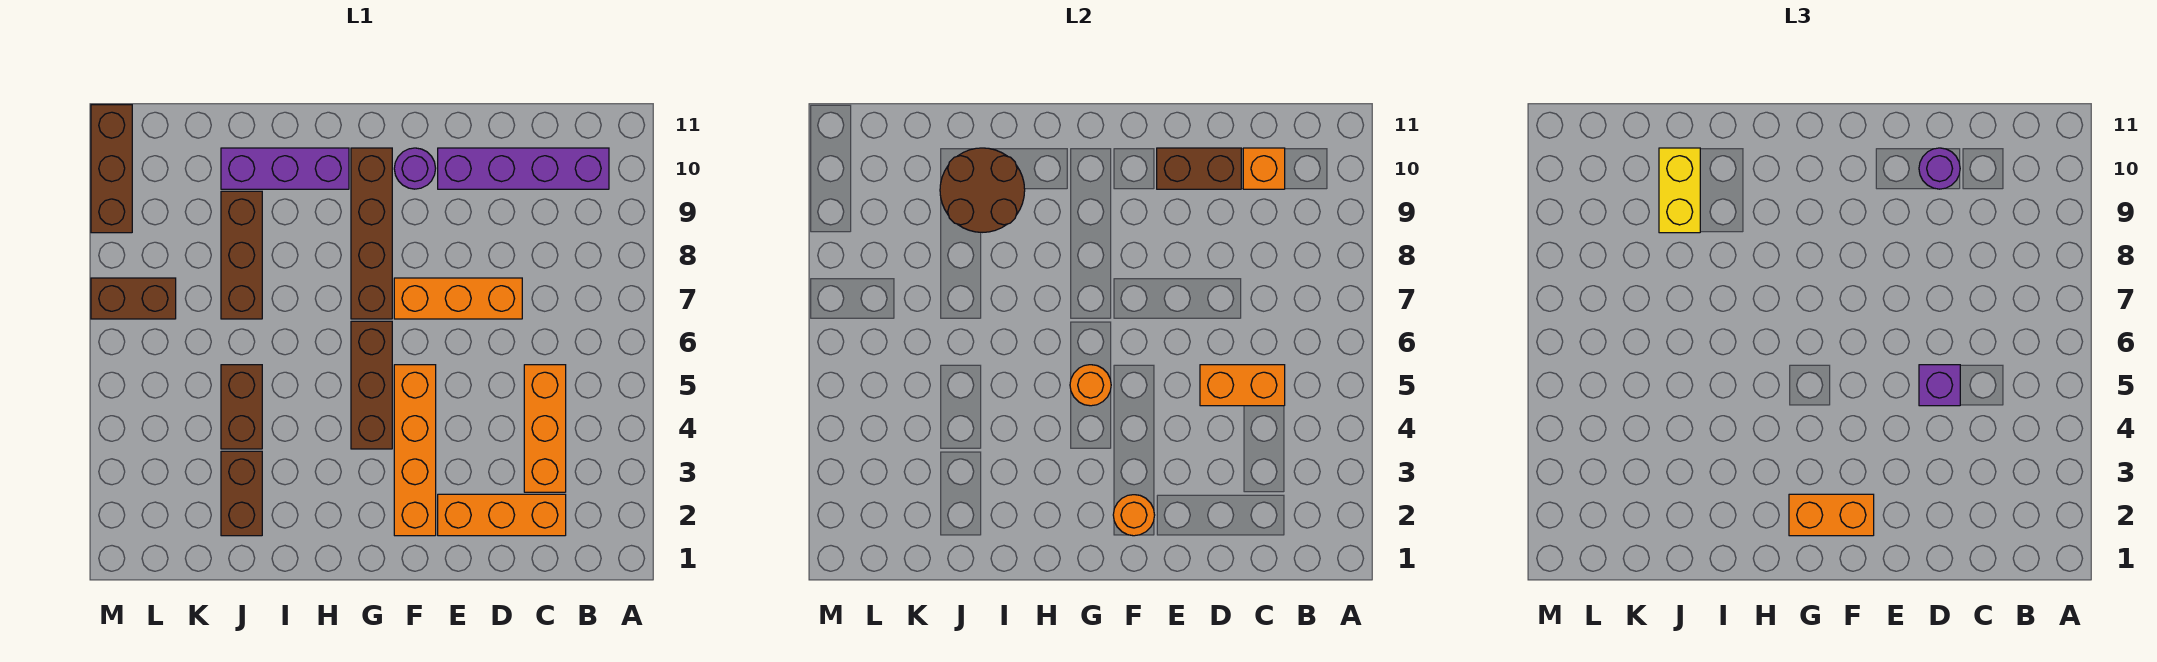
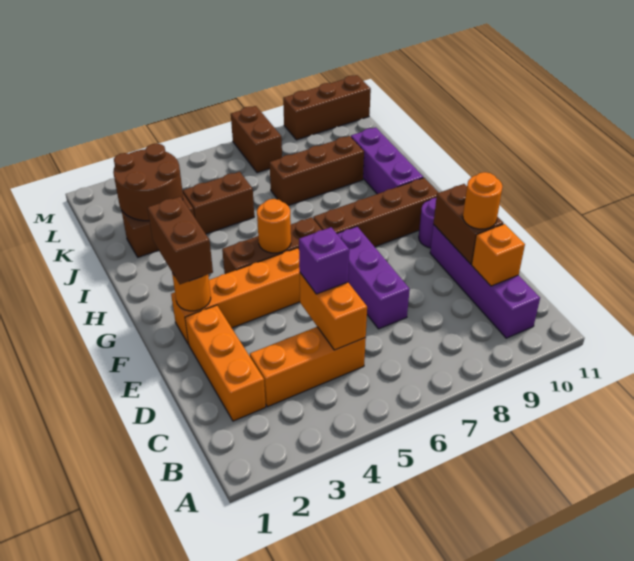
orange brick D7:F7 level 1 -> purple brick D7:F7 level 1
purple round brick D10 level 3 -> orange round brick D10 level 3
orange brick F2:G2 level 3 -> brown brick F2:G2 level 3
brown round brick I9:J10 level 2 -> brown round brick J2:K3 level 2
yellow brick J9:J10 level 3 -> none

